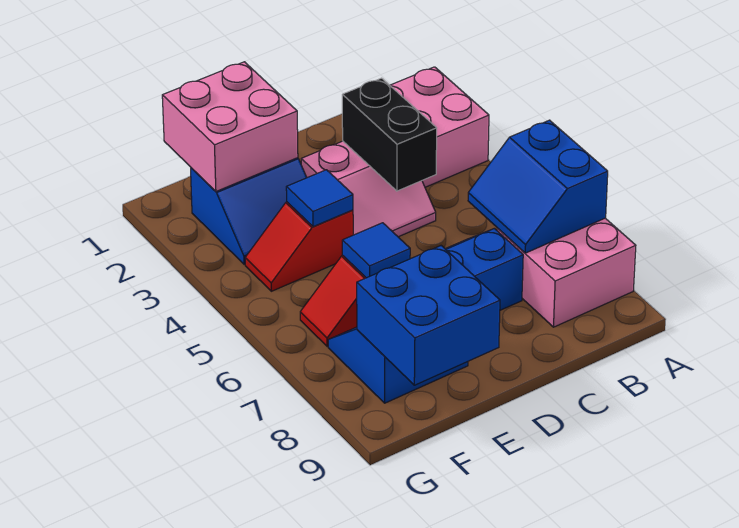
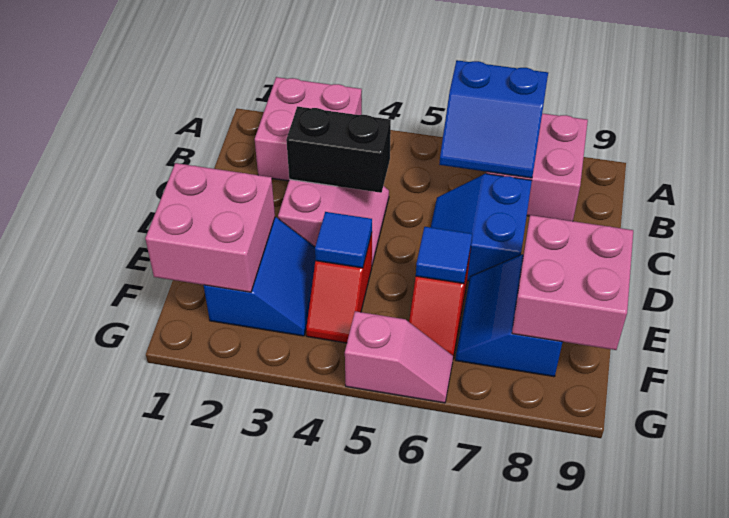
blue brick E8:F9 level 2 -> pink brick E8:F9 level 2
none -> pink slope G5:G6 level 1 top 5

